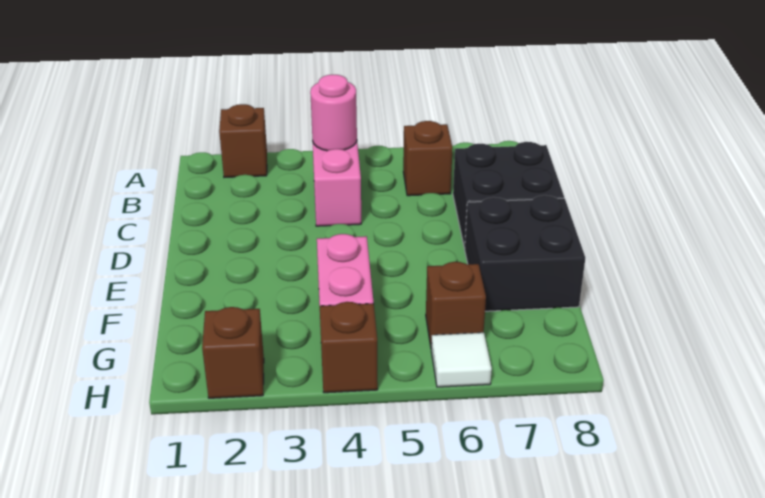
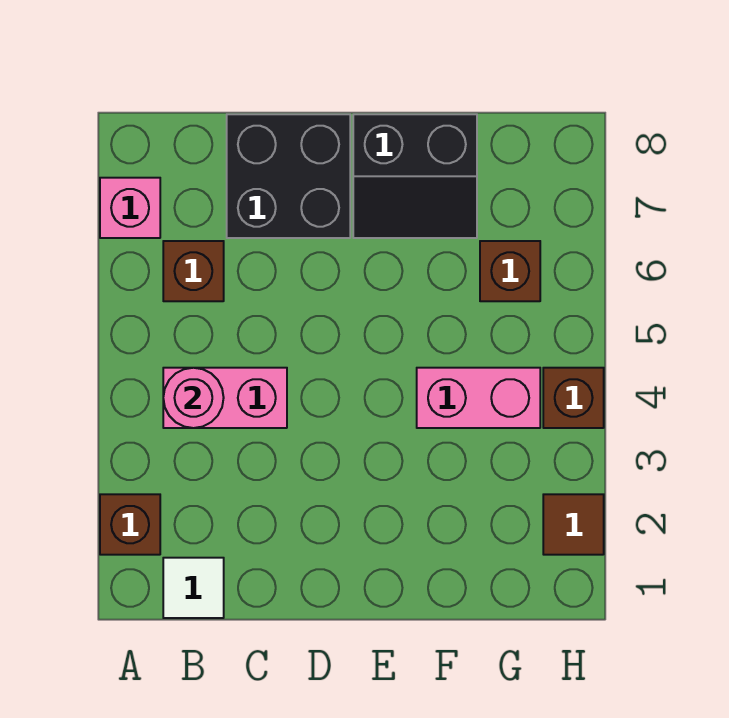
none -> pink brick A7 level 1
black brick E7:F8 level 1 -> black slope E7:F8 level 1 top 8
brown brick H2 level 1 -> brown tile H2 level 1
white tile H6 level 1 -> white tile B1 level 1

